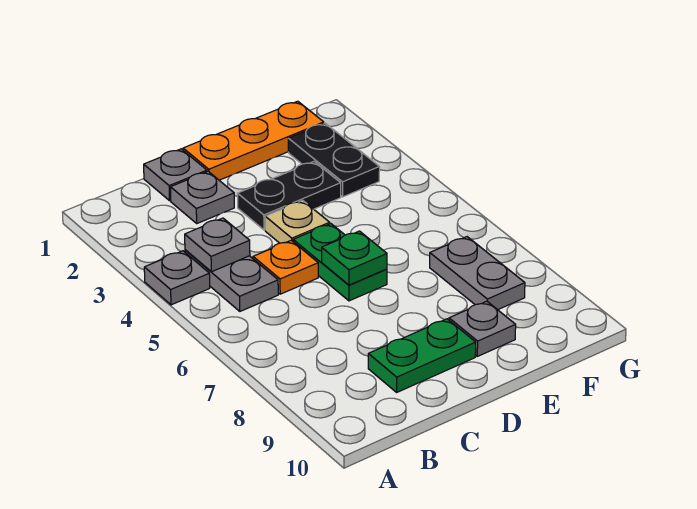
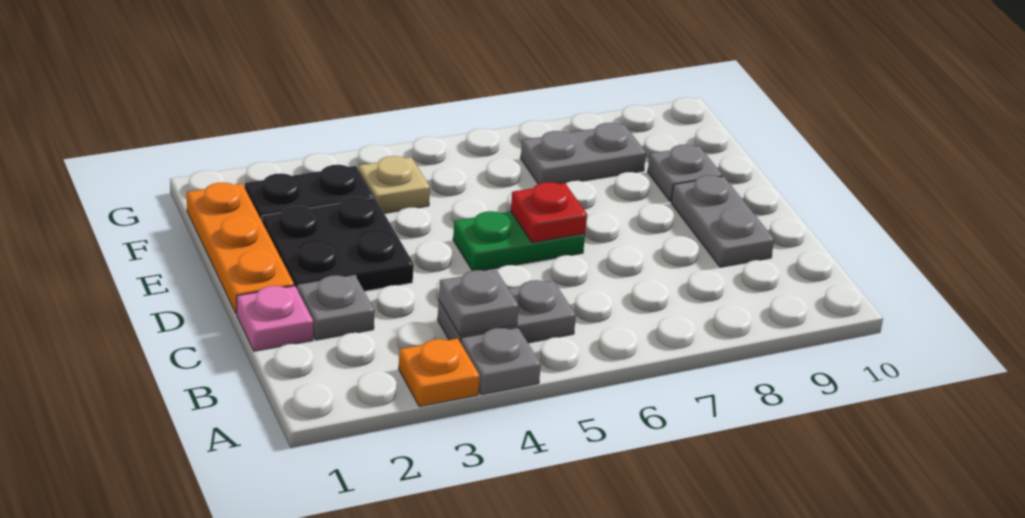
grey plate C1 level 1 -> pink plate C1 level 1
orange plate C5 level 1 -> orange plate A3 level 1
green plate C9:D9 level 1 -> grey plate C9:D9 level 1
black plate D3:E3 level 1 -> black plate D2:E3 level 1
tan plate D4 level 1 -> tan plate F4 level 1
green plate D6 level 2 -> red plate D6 level 2

